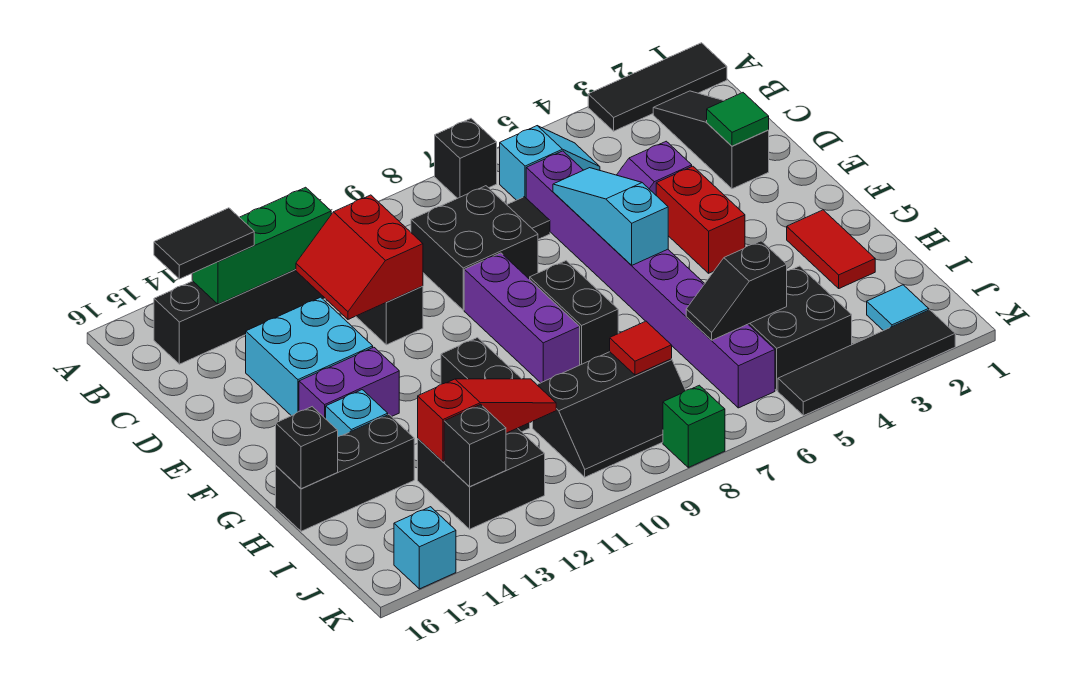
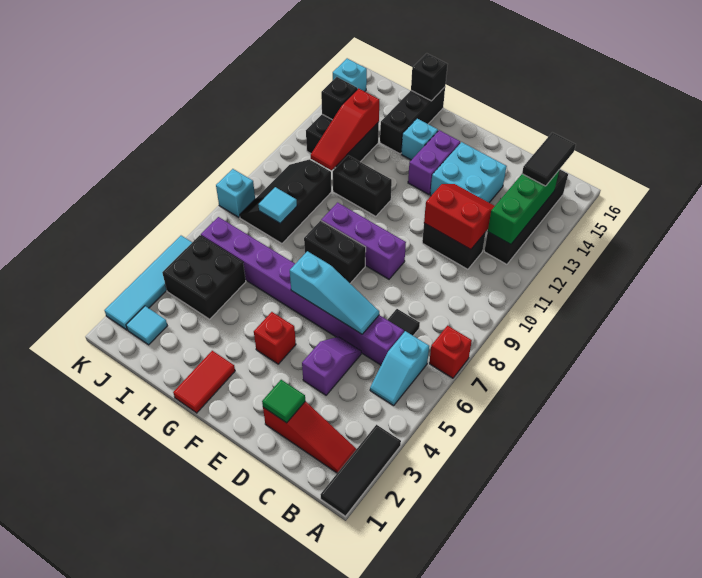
black brick A7 level 1 -> red brick A7 level 1
black slope B2:D2 level 1 top D -> red slope B2:D2 level 1 top D
black brick C8:D9 level 1 -> none
red brick E4:F4 level 1 -> red brick F4 level 1
red tile G2:H2 level 1 -> red tile G1:G2 level 1
black slope I5:I6 level 2 top 5 -> none
red tile I8 level 2 -> cyan tile I8 level 2
black tile K2:K5 level 1 -> cyan tile K2:K5 level 1
green brick K8 level 1 -> cyan brick K8 level 1

